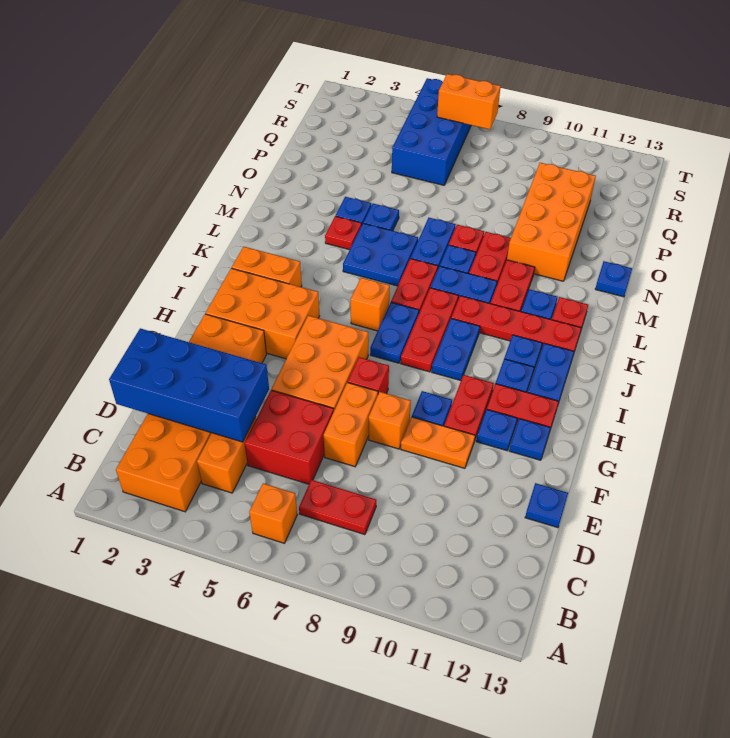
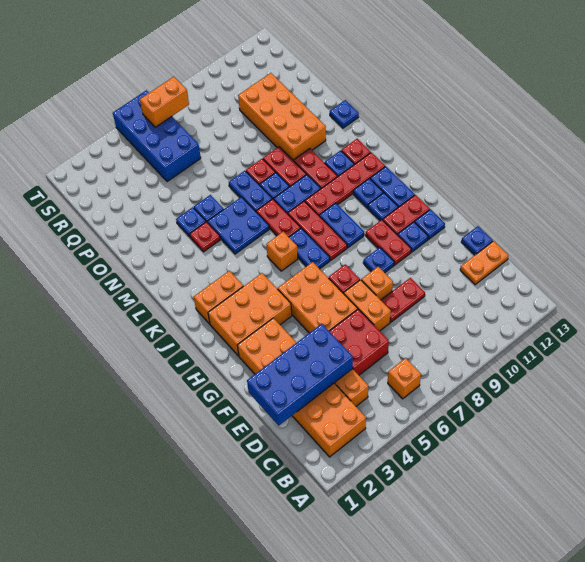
red plate C7:C8 level 1 -> red plate E8:E9 level 1
orange plate F9:F10 level 1 -> orange plate D12:D13 level 1

